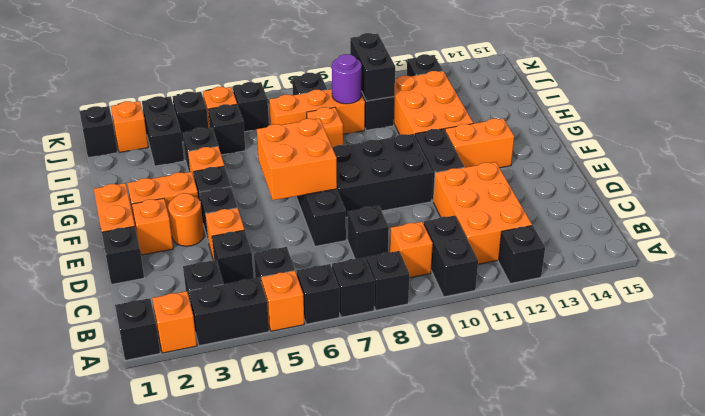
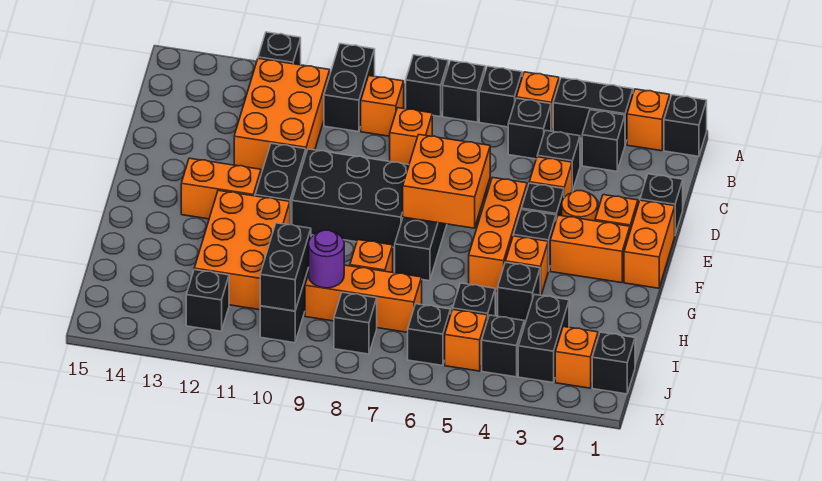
black brick C8 level 1 -> orange brick C8 level 1
none -> orange brick E5:G5 level 1

